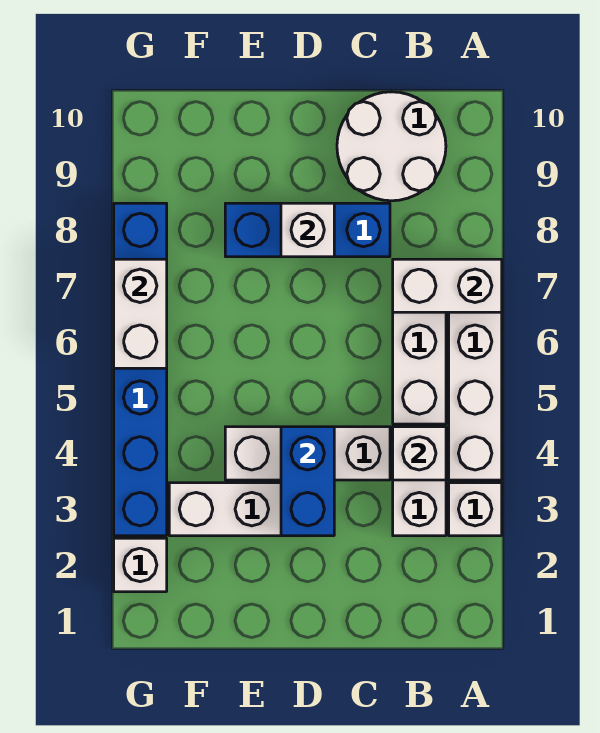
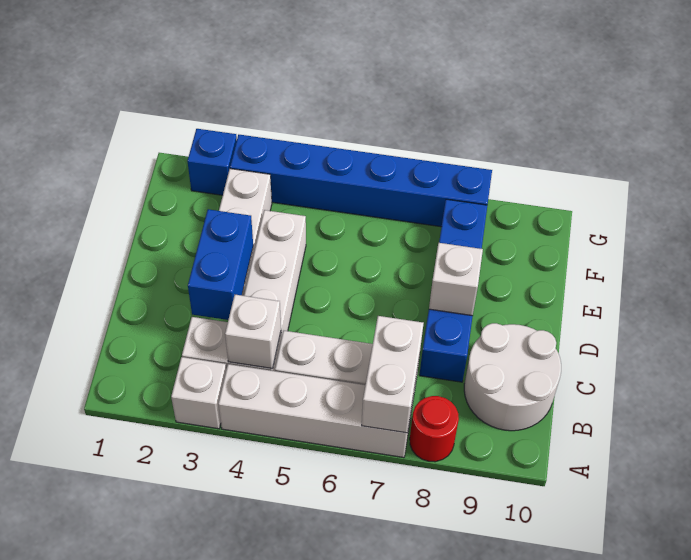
none -> red round brick A8 level 1
blue brick C8:E8 level 1 -> blue brick C8:F8 level 1
blue brick D3:D4 level 2 -> blue brick C3:D3 level 2
white brick G2 level 1 -> blue brick G2 level 1
white brick G6:G7 level 2 -> none

